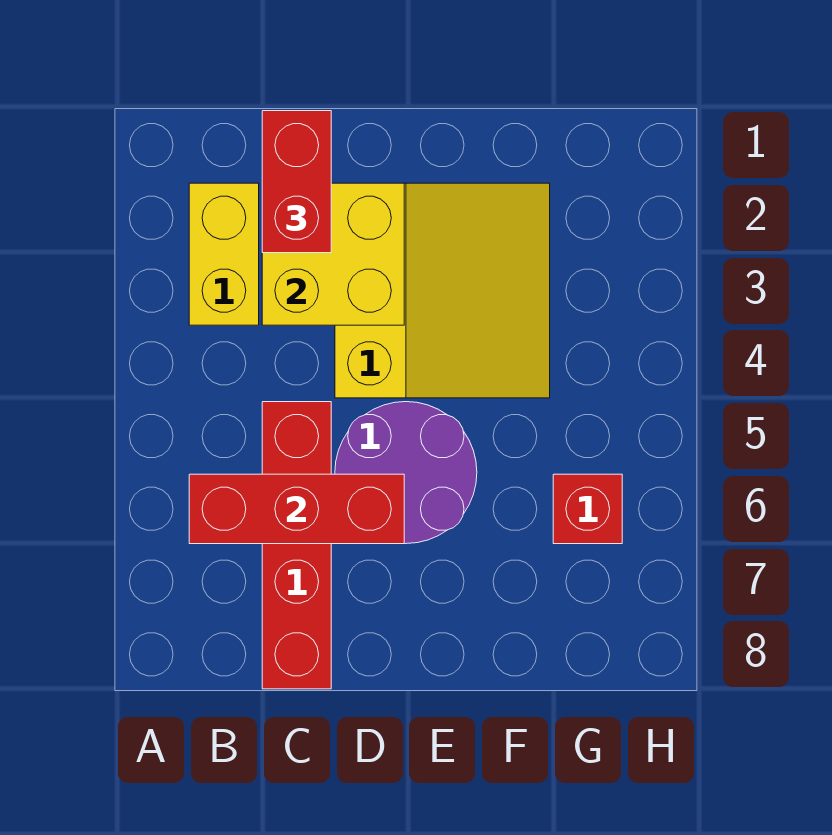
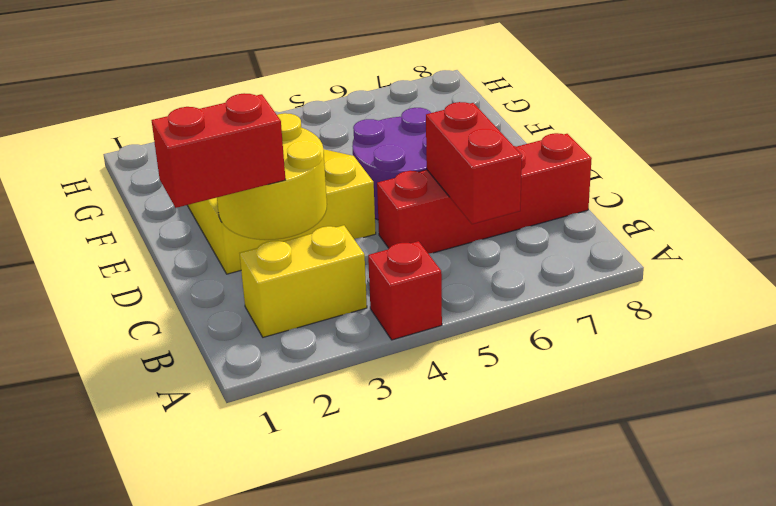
red brick B6:D6 level 2 -> red brick B6:C6 level 2
yellow brick C2:D3 level 2 -> yellow round brick C2:D3 level 2
red brick G6 level 1 -> red brick A4 level 1

